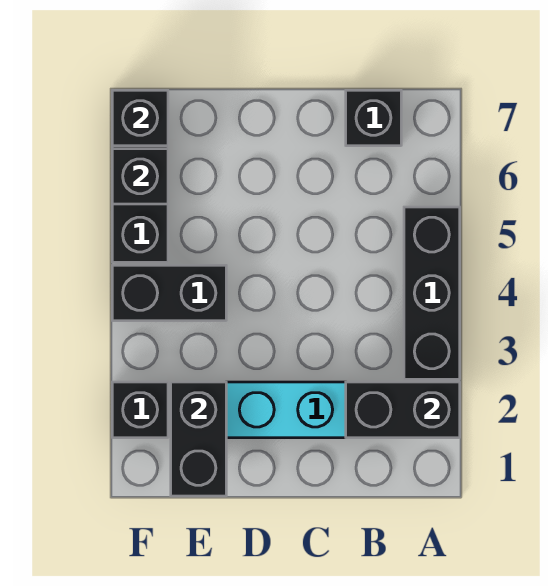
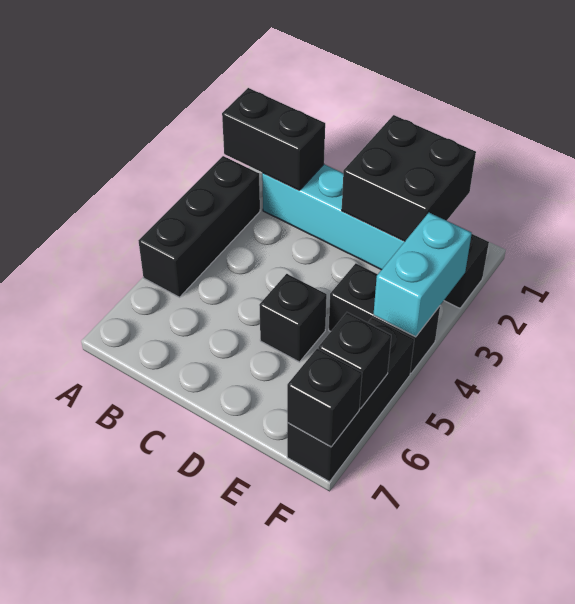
black brick B7 level 1 -> black brick D5 level 1
black brick E1:E2 level 2 -> black brick D1:E2 level 2
none -> cyan brick F3:F4 level 2

